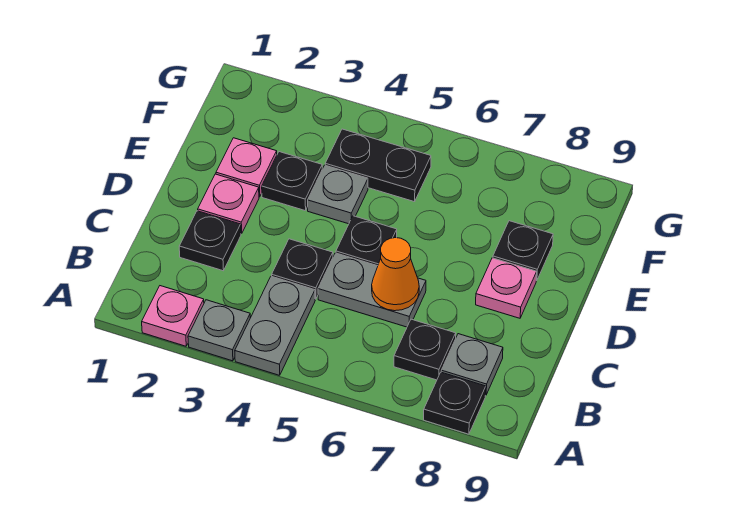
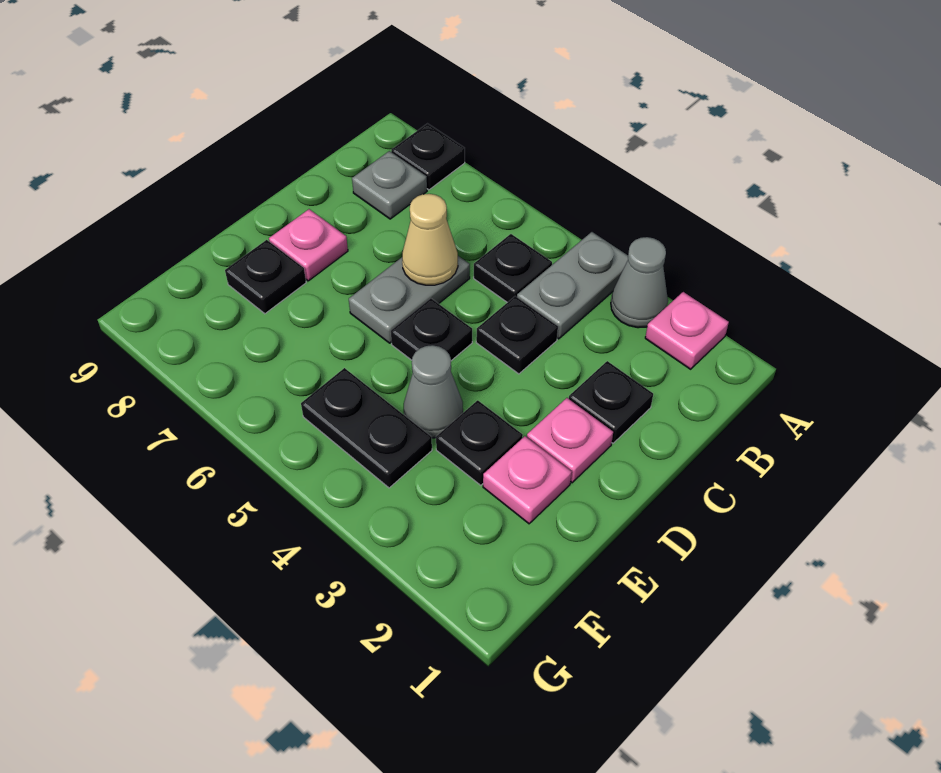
grey plate A3 level 1 -> grey cone A3 level 1
black plate B7 level 1 -> black plate B5 level 1
grey plate C5:C6 level 1 -> grey plate C6:D6 level 1
orange cone C6 level 2 -> tan cone C6 level 2
grey plate E4 level 1 -> grey cone E4 level 1

